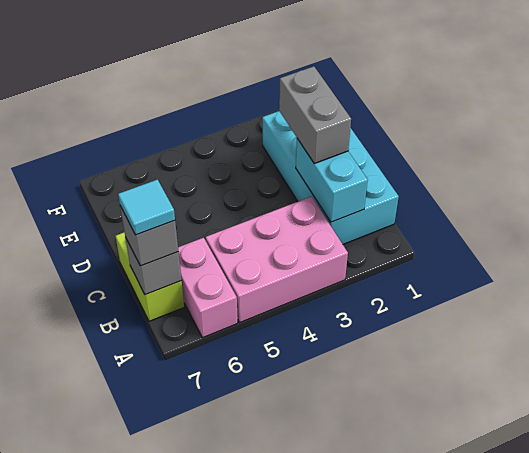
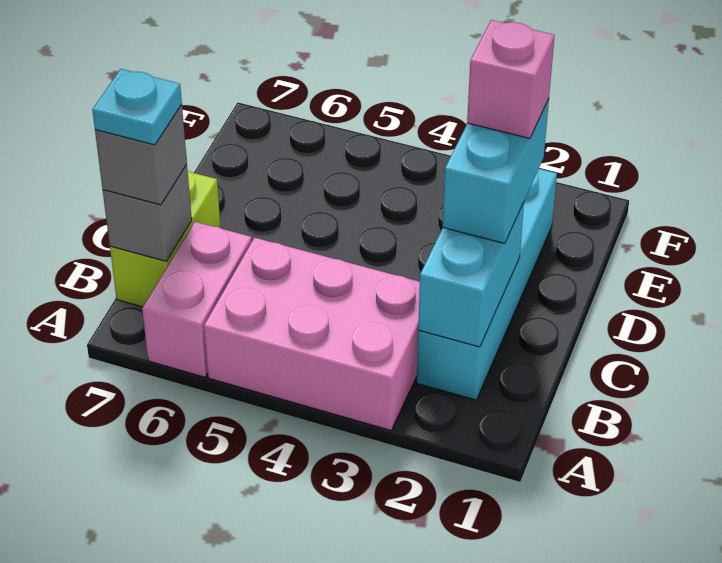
cyan brick B1:E2 level 1 -> cyan brick B2:E2 level 1
cyan tile B7 level 4 -> cyan plate B7 level 4
grey brick C2:D2 level 3 -> cyan brick C2:D2 level 3
none -> pink brick D2 level 4

